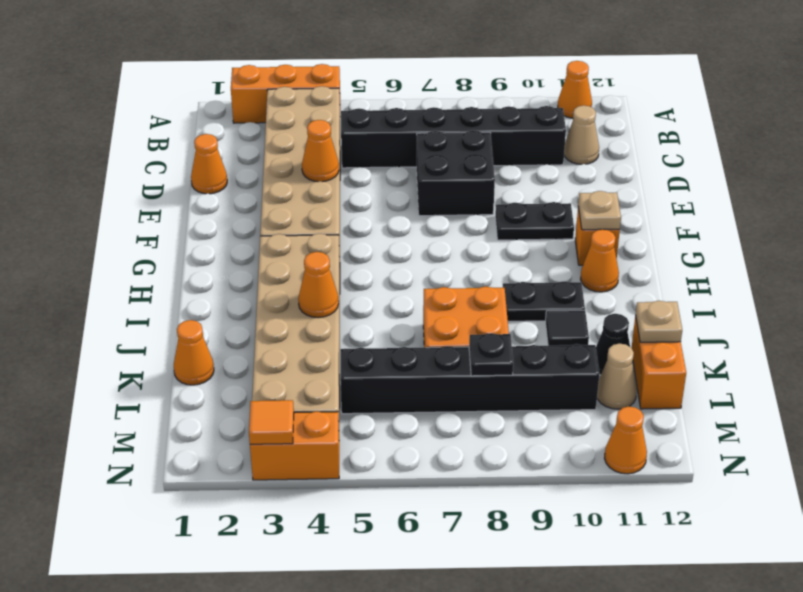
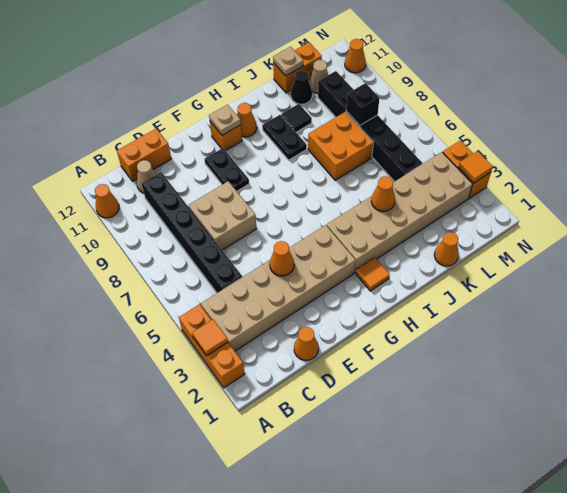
none -> orange tile A3 level 2
none -> orange brick C12:D12 level 1
black brick D7:E8 level 1 -> tan brick D7:E8 level 1
none -> orange tile H2 level 1
black plate L8 level 2 -> black brick L8 level 2

